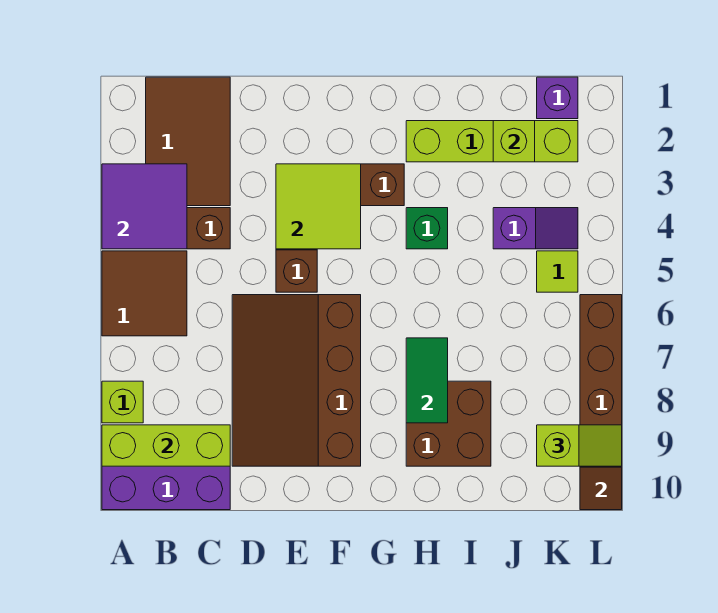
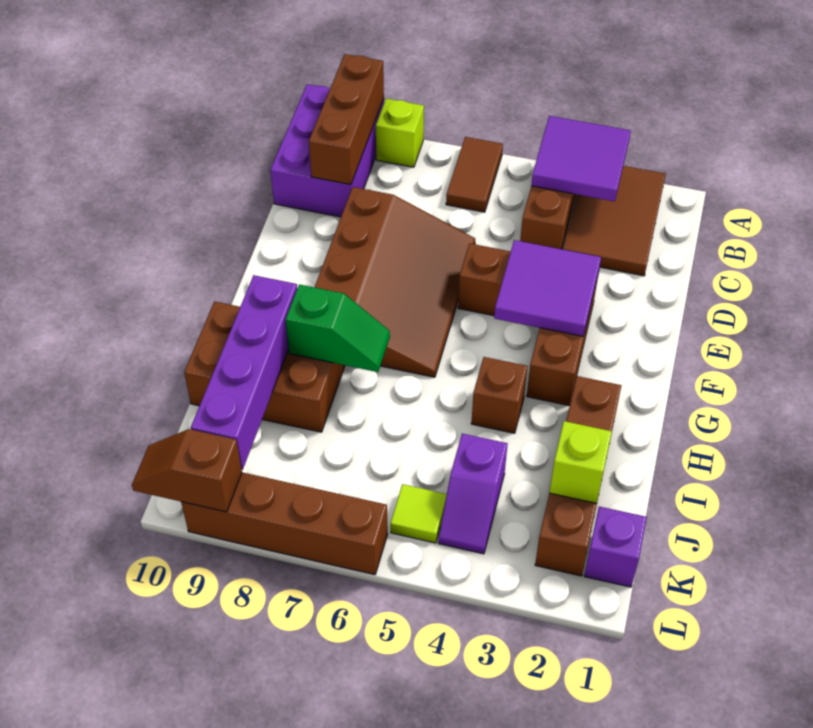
brown tile A5:B6 level 1 -> brown tile A6:B6 level 1
lime brick A9:C9 level 2 -> brown brick A9:C9 level 2
brown tile B1:C3 level 1 -> brown tile A2:C3 level 1
brown slope D6:F9 level 1 top F -> brown slope D6:G8 level 1 top 8
lime tile E3:F4 level 2 -> purple tile E3:F4 level 2
lime brick H2:K2 level 1 -> brown brick H2:K2 level 1
green brick H4 level 1 -> brown brick H4 level 1
green tile H7:H8 level 2 -> green slope H7:H8 level 2 top 8
brown brick H8:I9 level 1 -> brown brick H8:I10 level 1
none -> purple brick H9:K9 level 2
lime slope K9:L9 level 3 top K -> none

